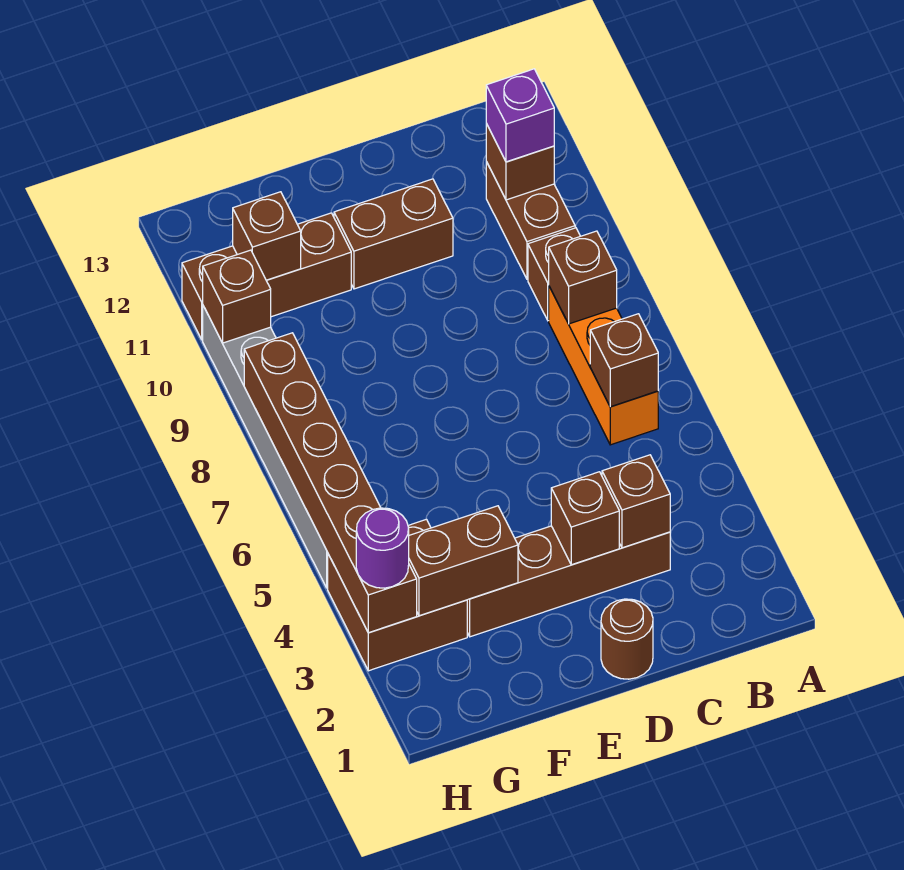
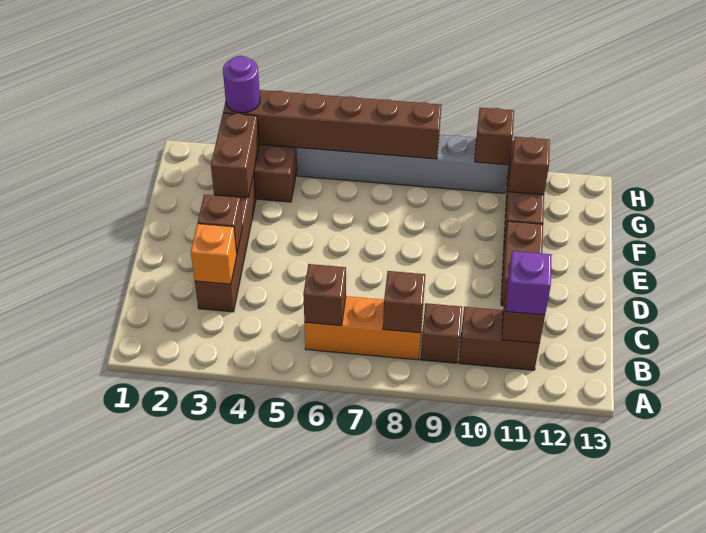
brown brick C3 level 2 -> orange brick C3 level 2
brown round brick D1 level 1 -> none

